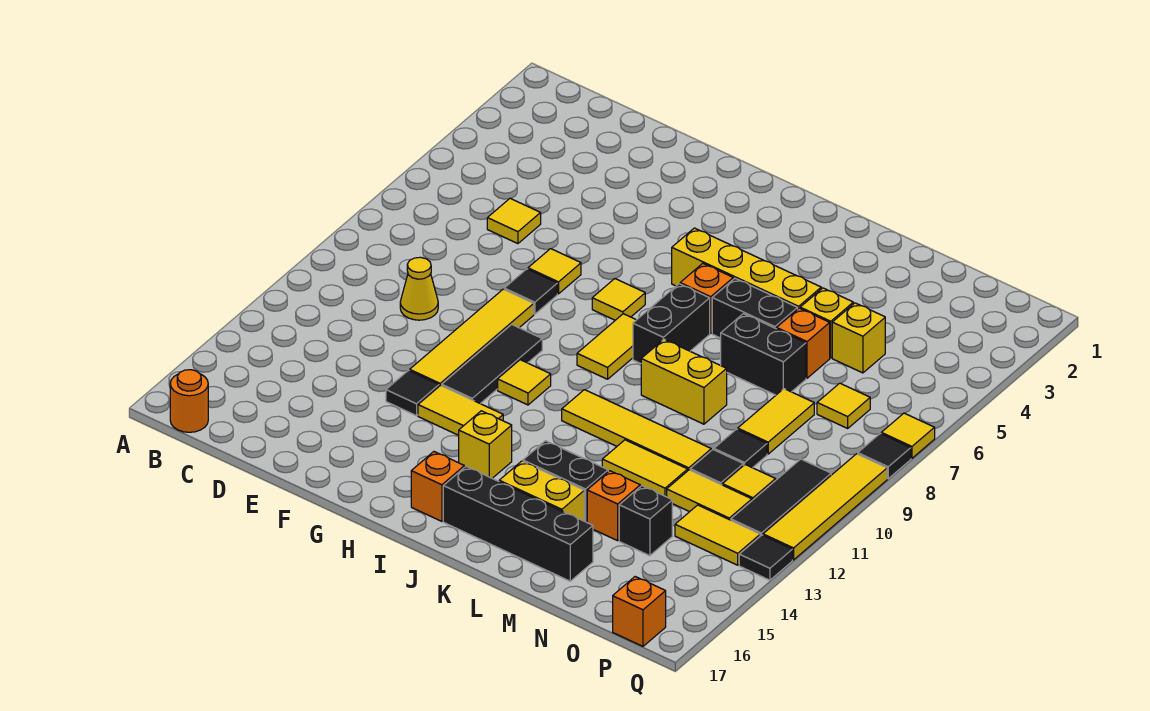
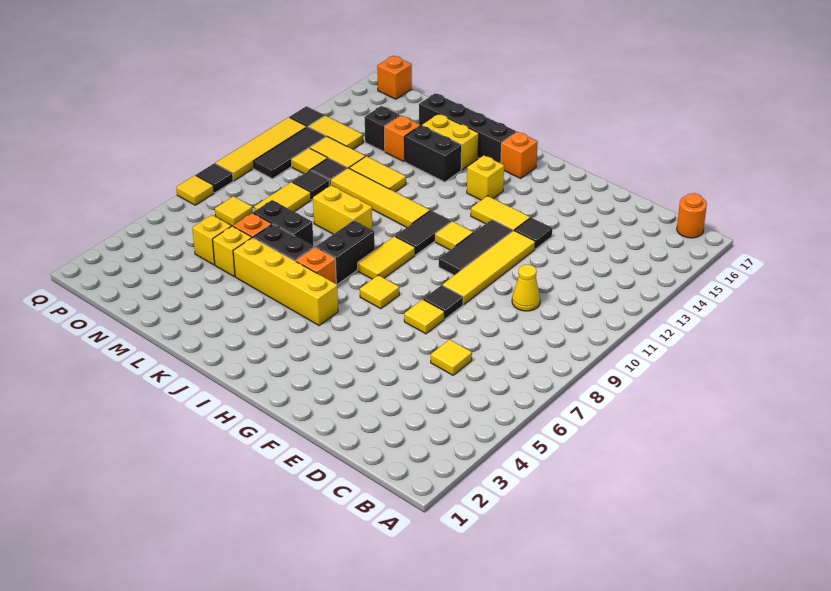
none -> black tile I10:I11 level 1

